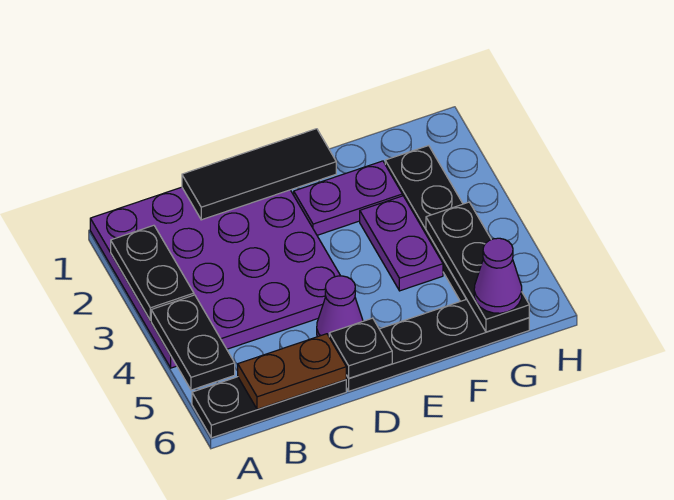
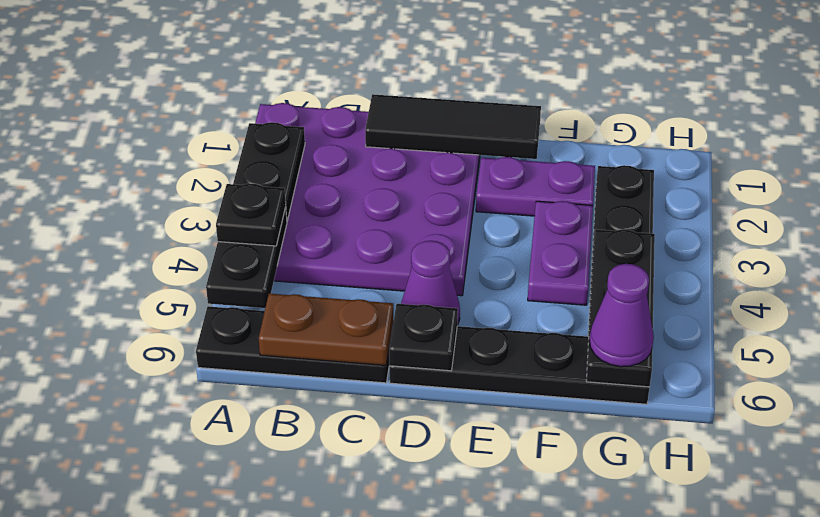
none -> black plate A4 level 3

